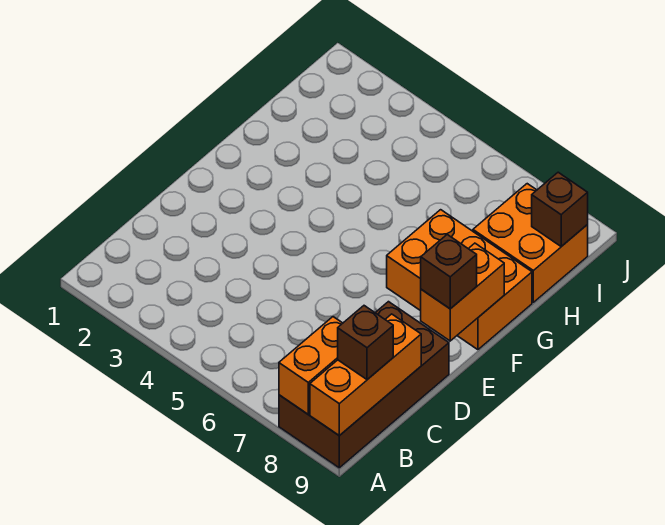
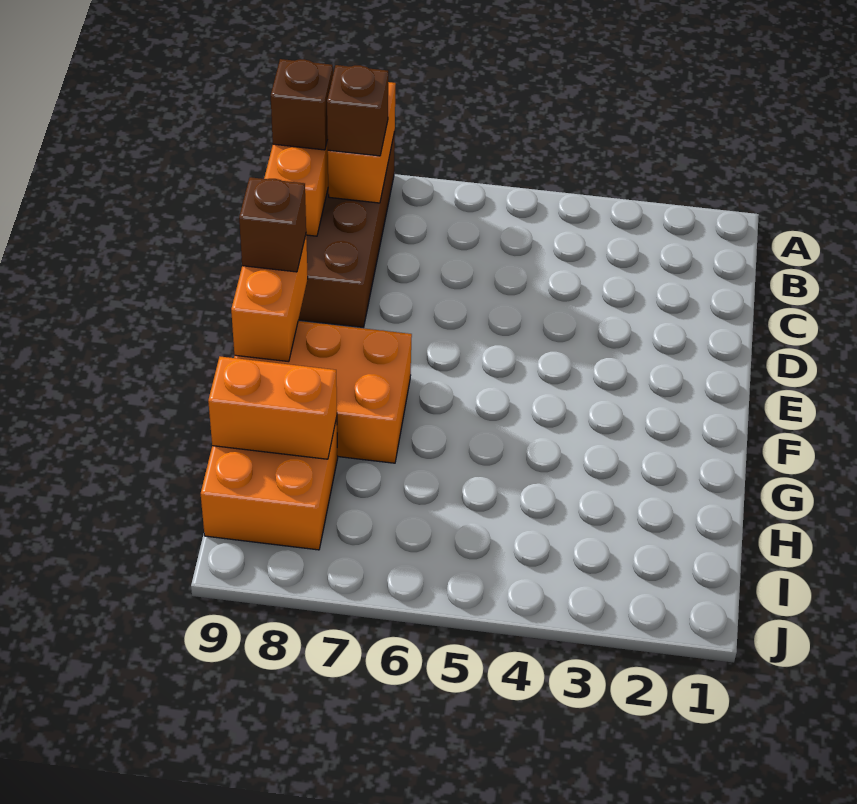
none -> orange brick H8:H9 level 2
brown brick I9 level 2 -> brown brick B8 level 3

